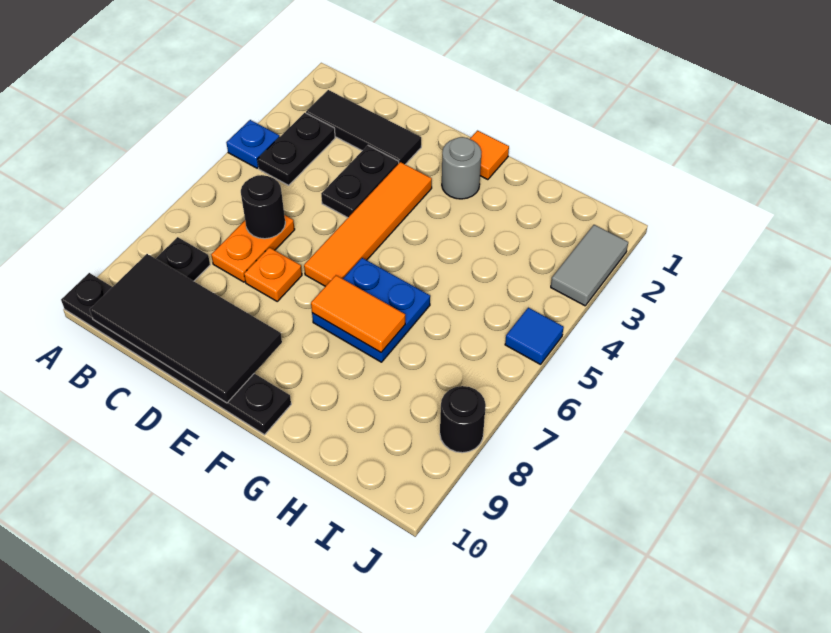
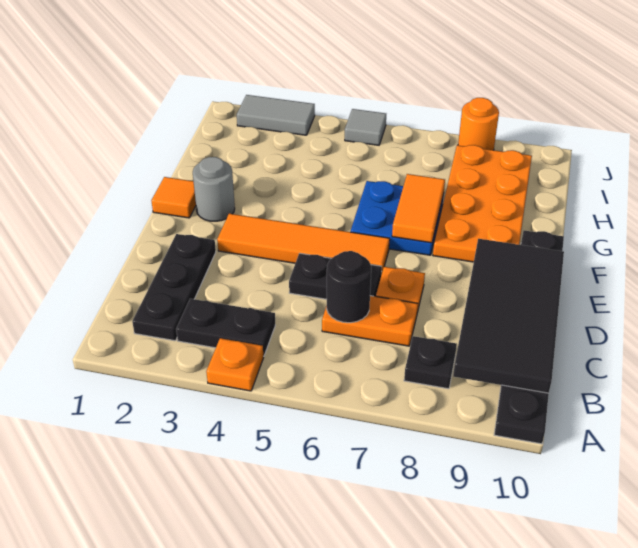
blue plate A4 level 1 -> orange plate A4 level 1
black tile B2:D2 level 1 -> black plate B2:D2 level 1
black plate D3:D4 level 1 -> black plate D5:D6 level 1
none -> orange plate F8:I9 level 1
blue tile J5 level 1 -> grey tile J5 level 1
black round brick J8 level 1 -> orange round brick J8 level 1

